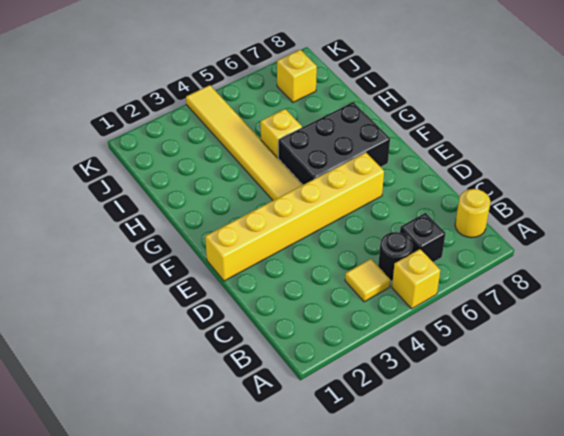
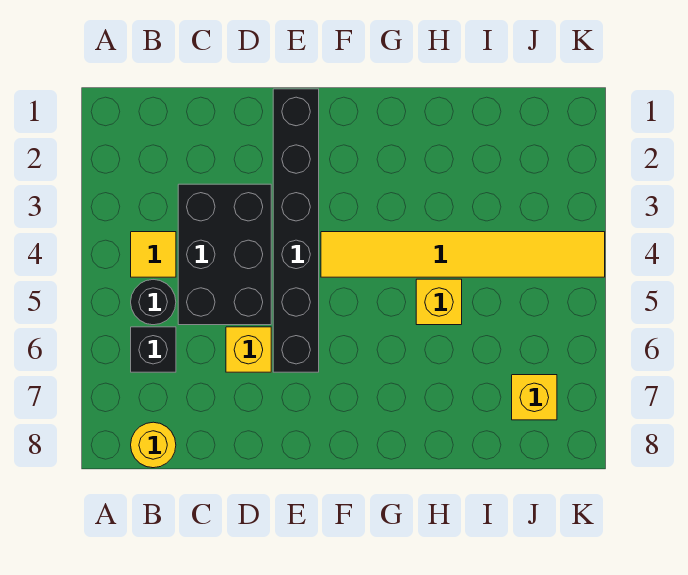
yellow brick A5 level 1 -> yellow brick D6 level 1
yellow brick E1:E6 level 1 -> black brick E1:E6 level 1
black brick F5:G7 level 1 -> black brick C3:D5 level 1

